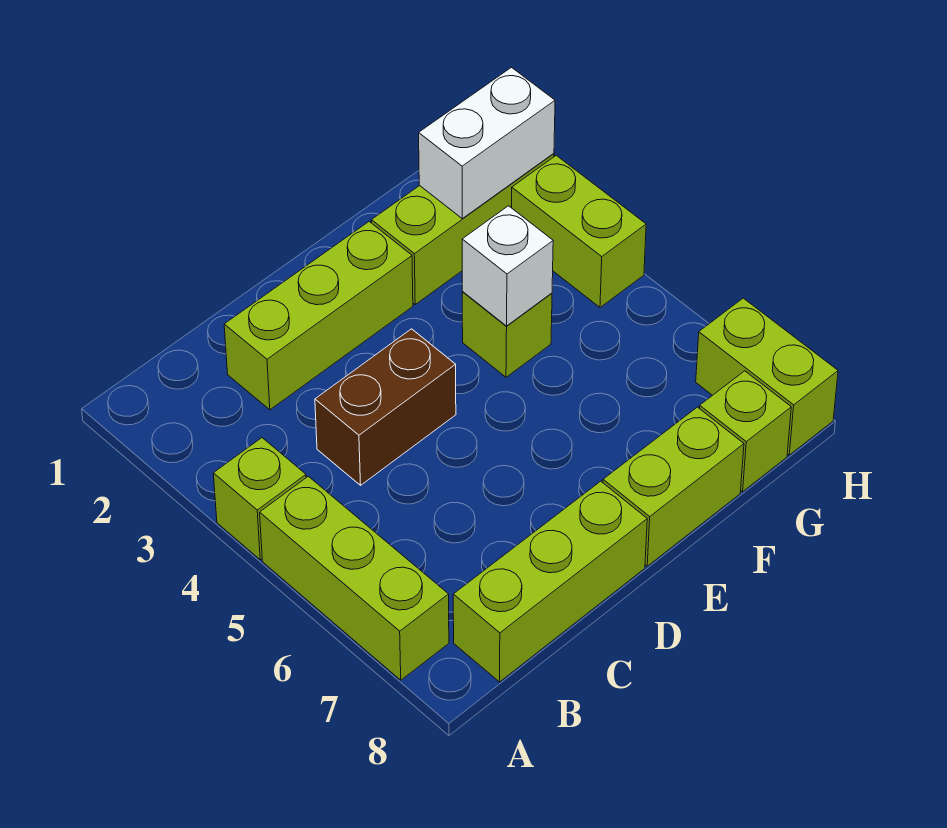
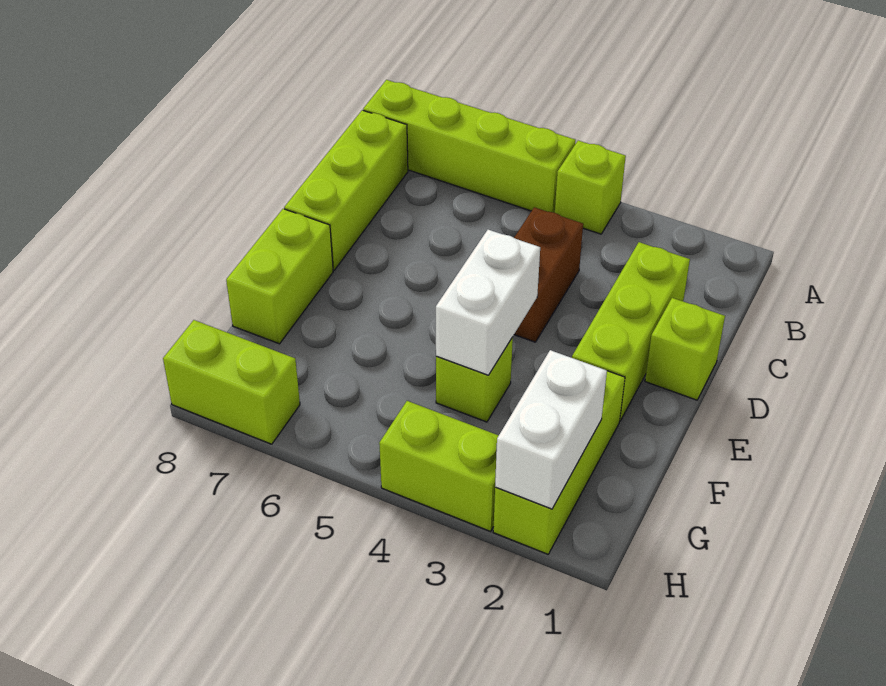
lime brick A5:A7 level 1 -> lime brick A5:A8 level 1
white brick F4 level 2 -> white brick E4:F4 level 2
lime brick G8 level 1 -> lime brick D1 level 1

